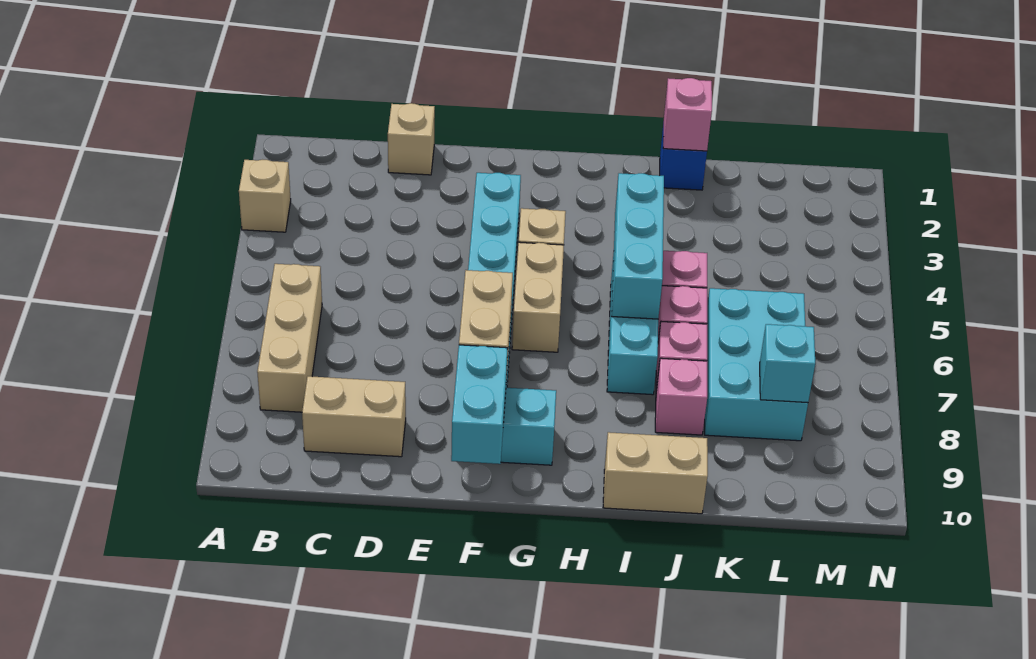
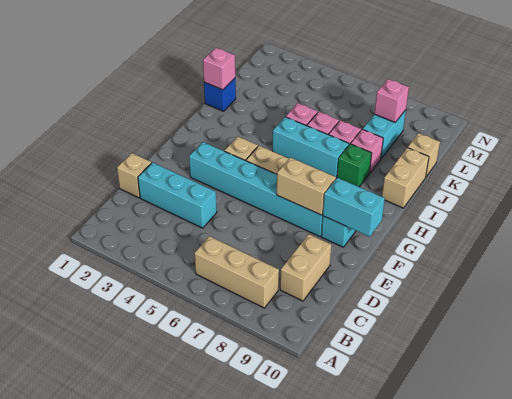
tan brick A3 level 1 -> tan brick K10 level 1
cyan brick I4:I6 level 2 -> cyan brick D2:D4 level 1
none -> green brick I8 level 1
cyan brick K6:L8 level 1 -> cyan brick K8:L8 level 1
cyan brick L8 level 2 -> pink brick L8 level 2

